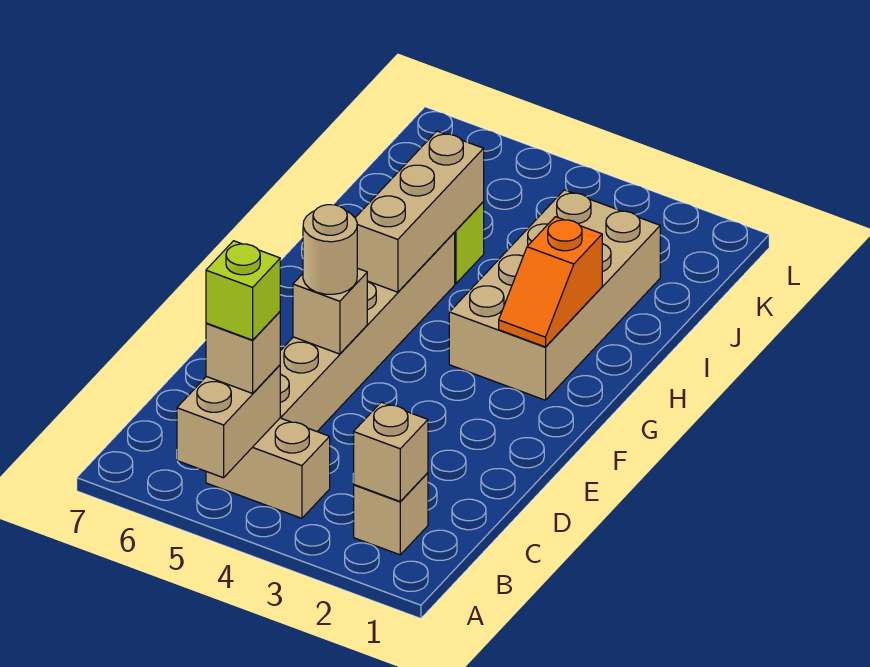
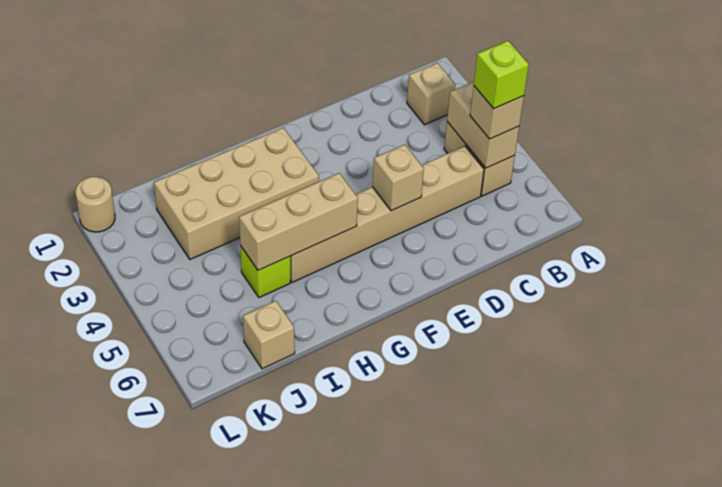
tan brick A5:B5 level 2 -> tan brick B4:B5 level 2
tan brick B2 level 2 -> tan brick J7 level 1
tan round brick E5 level 3 -> tan round brick L1 level 1
orange slope G2:H2 level 2 top H -> none

